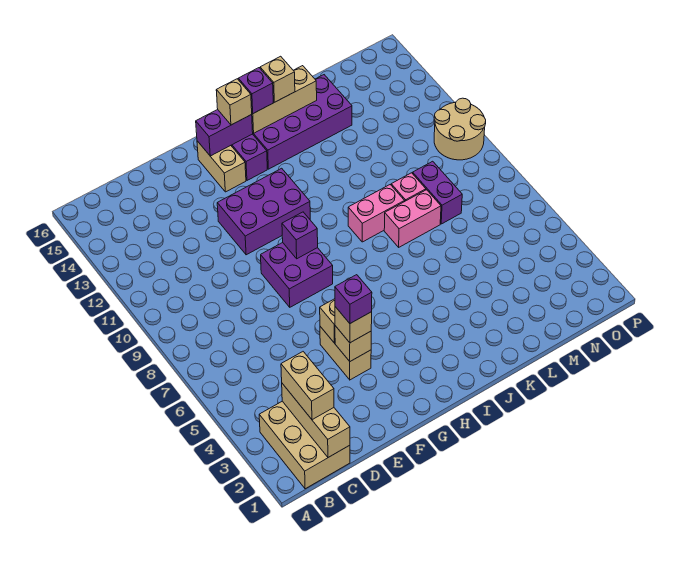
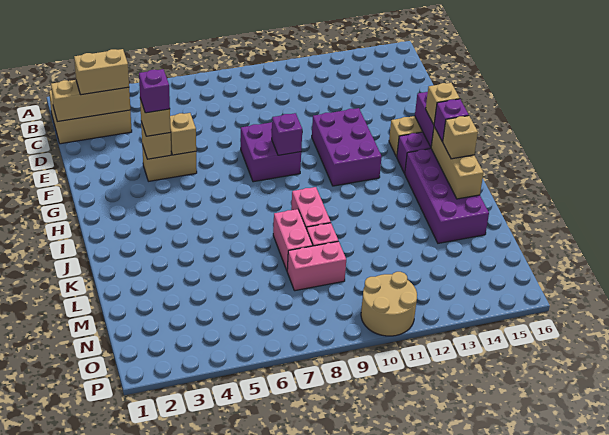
purple brick M8:M9 level 1 -> pink brick M8:M9 level 1

